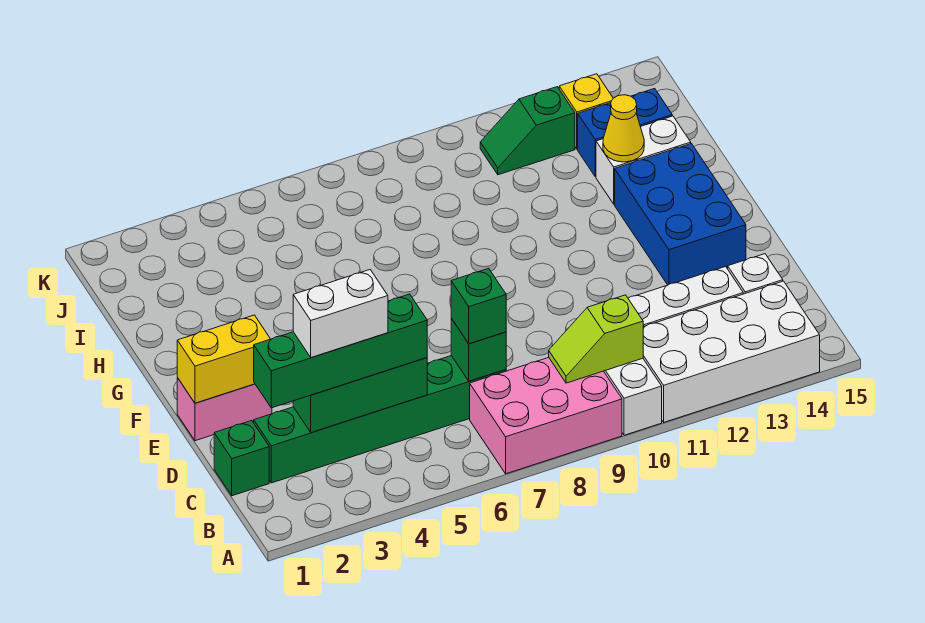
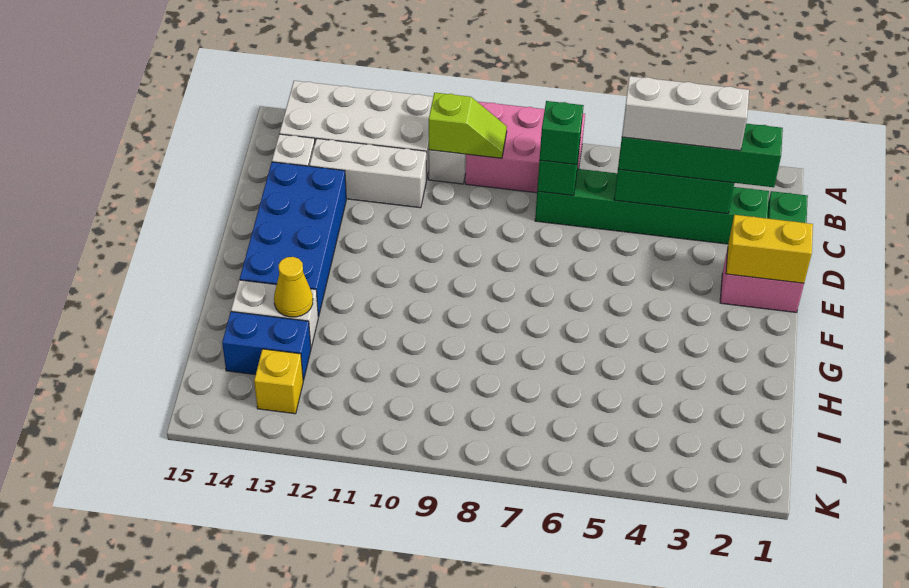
white brick C3:C4 level 4 -> white brick C3:C5 level 4
blue brick E13:G14 level 1 -> blue brick D13:G14 level 1
green slope J11:J12 level 1 top 12 -> none

